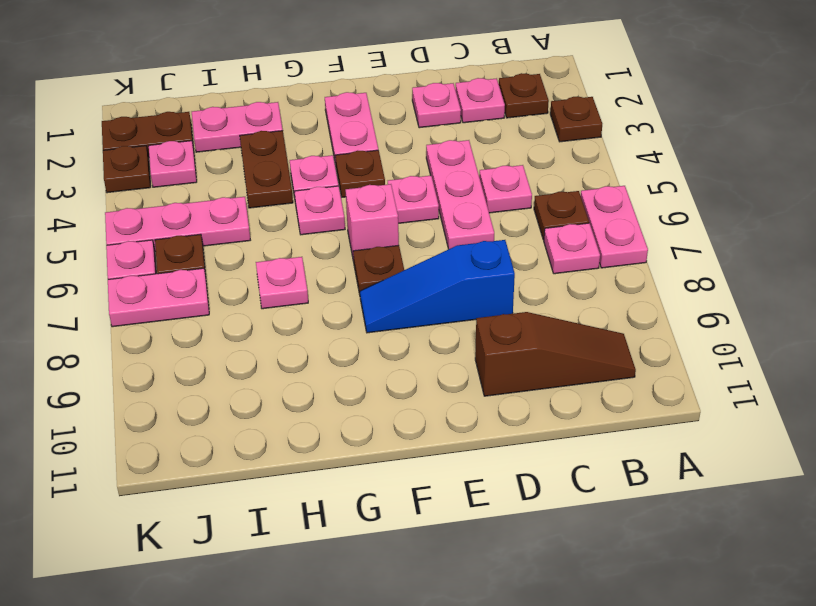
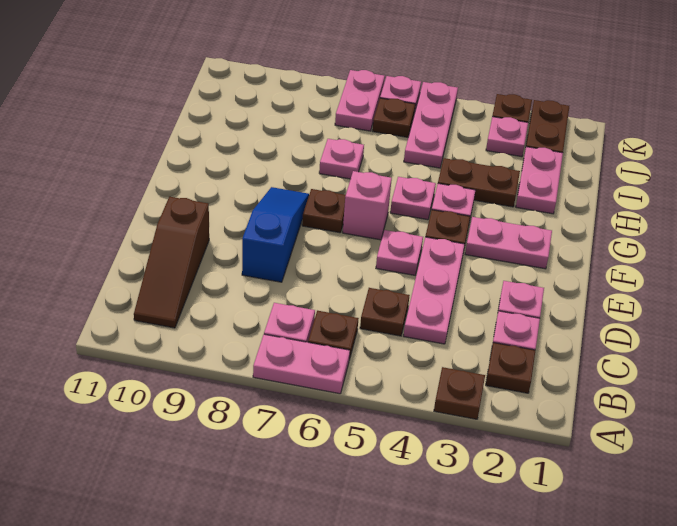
pink plate C5 level 1 -> brown plate C5 level 1
pink plate D4:D6 level 1 -> pink plate C4:E4 level 1

